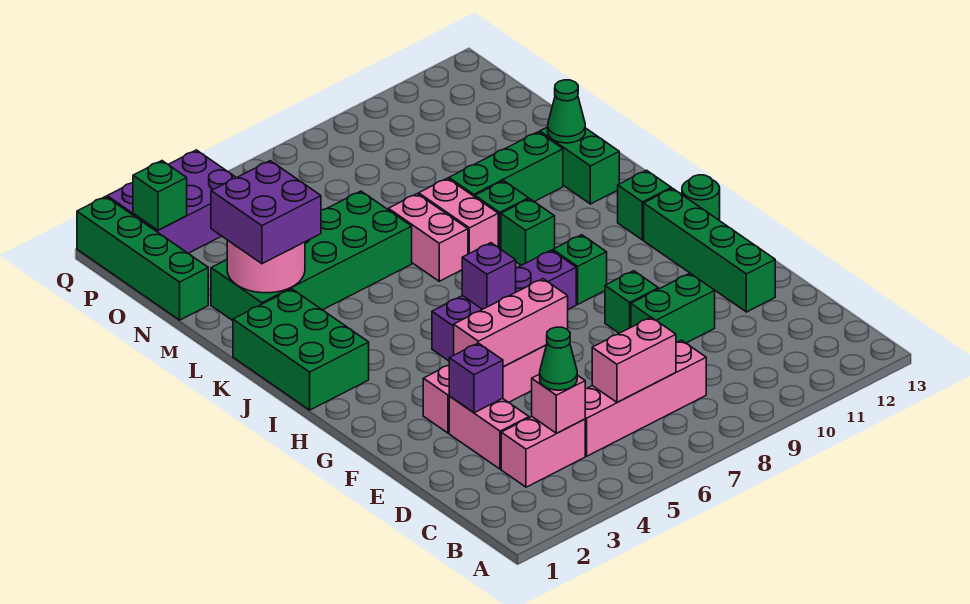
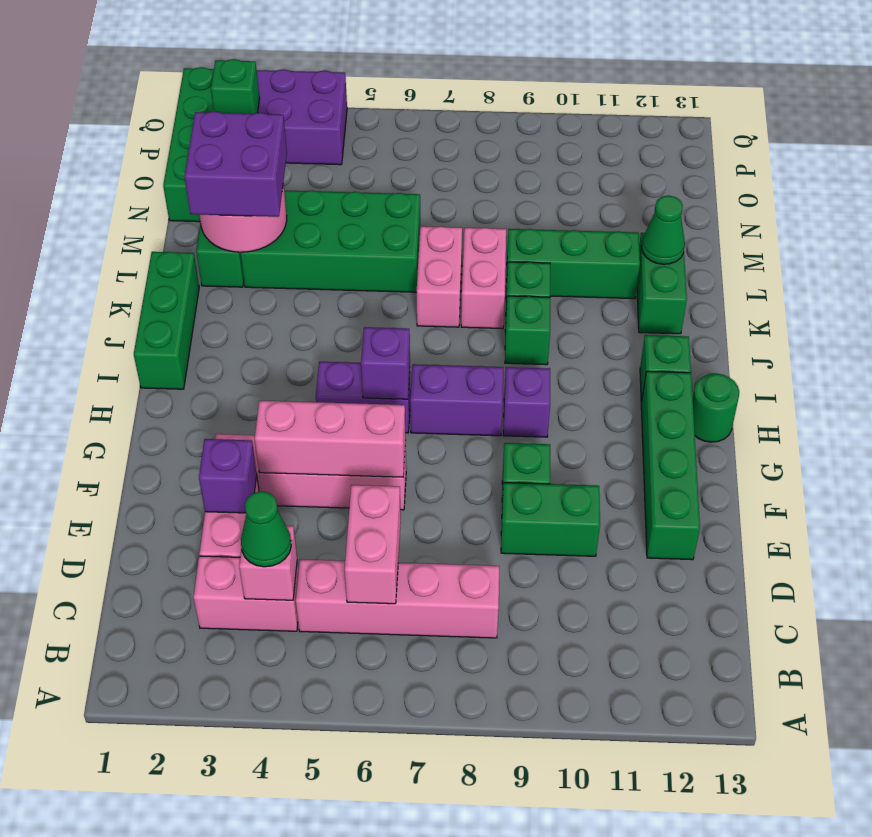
pink brick C6:C7 level 2 -> pink brick C6:D6 level 2
green brick H9 level 1 -> purple brick H9 level 1
green brick I1:K2 level 1 -> green brick I1:K1 level 1

